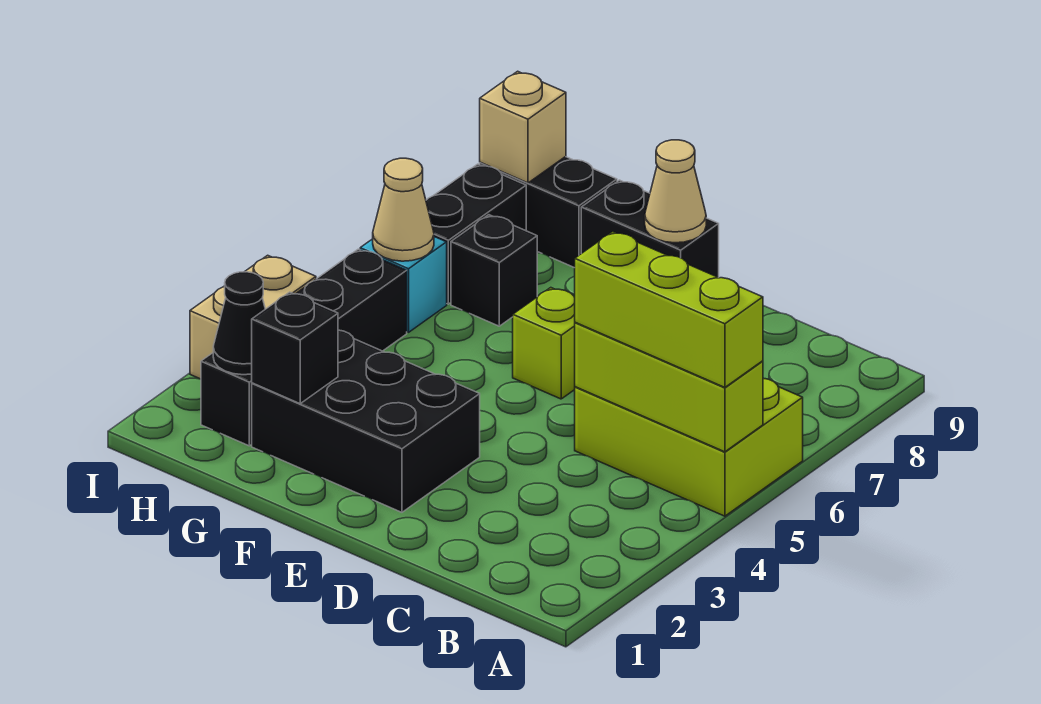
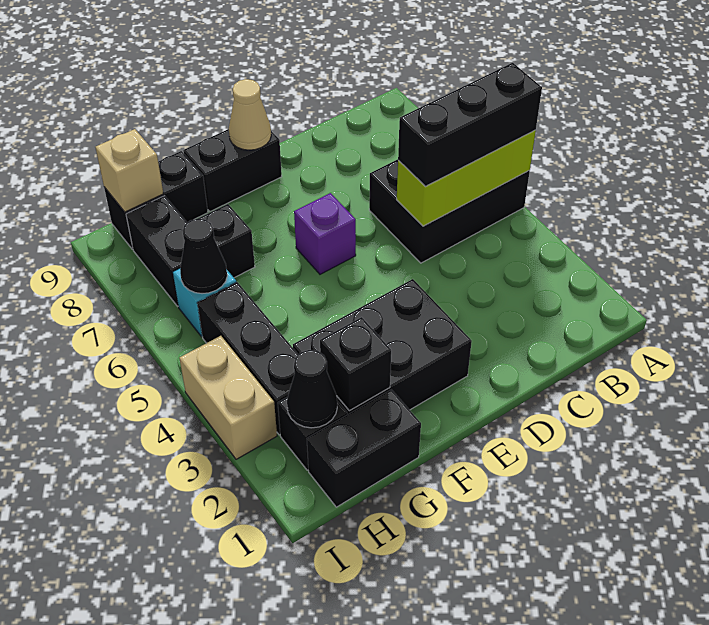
lime brick A5:C6 level 1 -> black brick A5:C6 level 1
lime brick A5:C5 level 3 -> black brick A5:C5 level 3
lime brick E6 level 1 -> purple brick E6 level 1
none -> black brick G1:H1 level 1
tan cone H6 level 2 -> black cone H6 level 2

